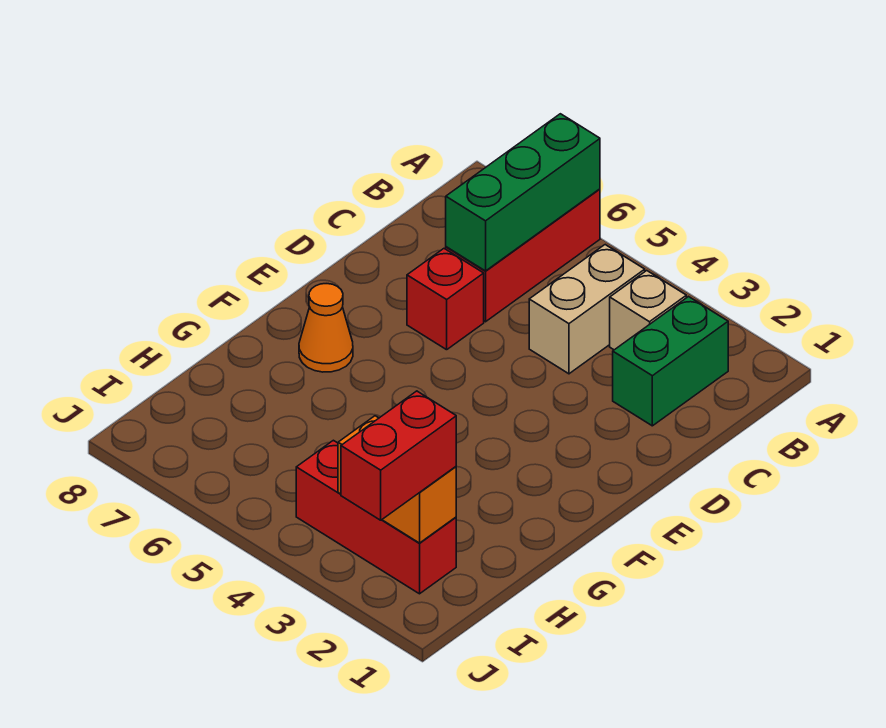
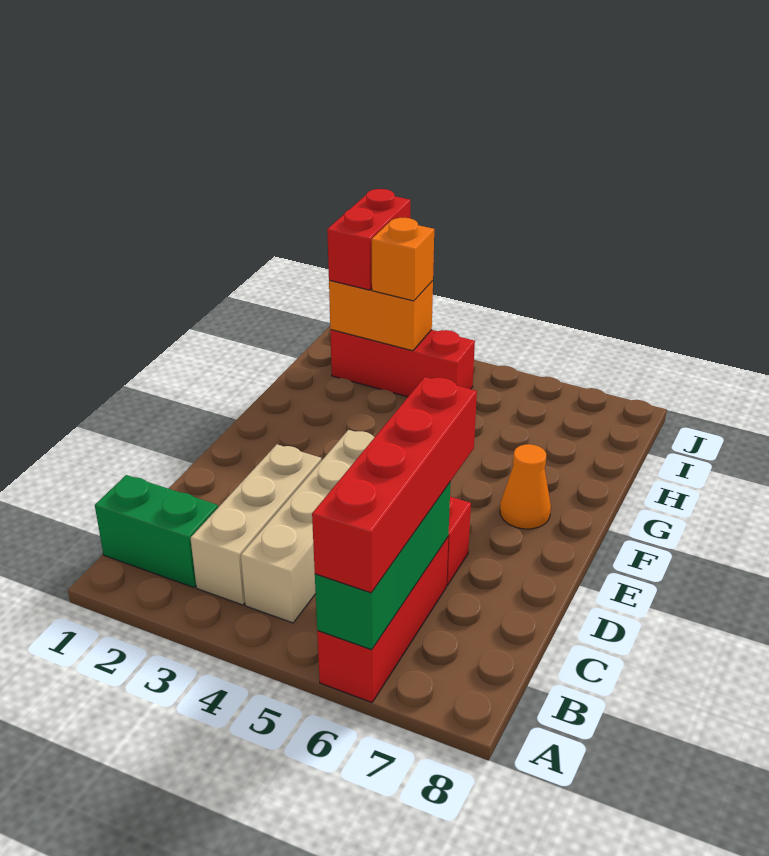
none -> red brick A6:D6 level 3
green brick B2:C2 level 1 -> green brick B1:B2 level 1
tan brick B3 level 1 -> tan brick B3:D3 level 1
tan brick B4:C4 level 1 -> tan brick B4:E4 level 1
none -> orange brick I3 level 3

